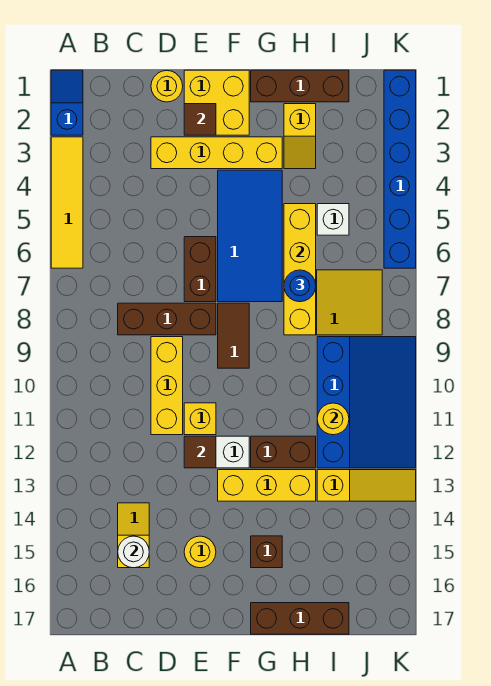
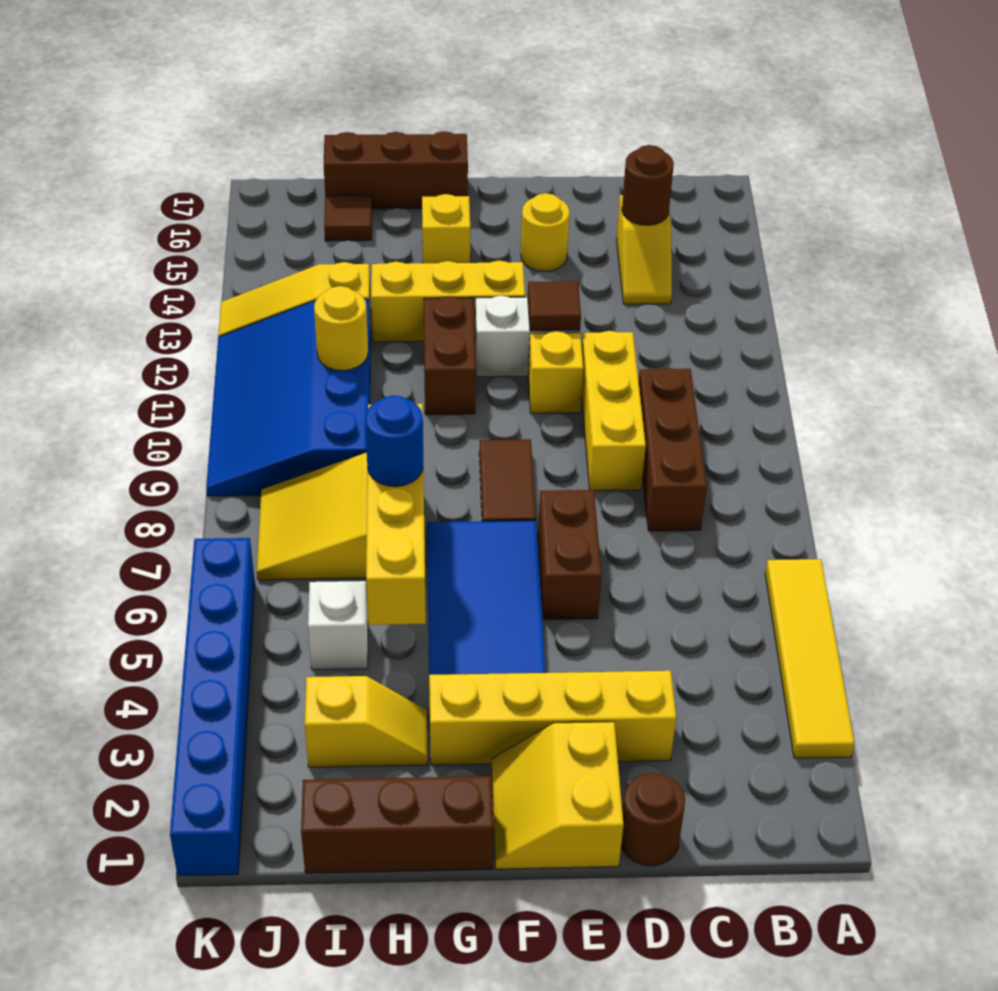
blue slope A1:A2 level 1 top 2 -> none
brown brick C8:E8 level 1 -> brown brick C8:C10 level 1
white round brick C15 level 2 -> brown round brick C15 level 2
yellow round brick D1 level 1 -> brown round brick D1 level 1
yellow brick E1:F2 level 1 -> yellow slope E1:F2 level 1 top E
brown tile E2 level 2 -> brown tile I16 level 1
brown brick G12:H12 level 1 -> brown brick G11:G12 level 1
brown brick G15 level 1 -> yellow brick G15 level 1
yellow slope H2:H3 level 1 top 2 -> yellow slope H3:I3 level 1 top I

